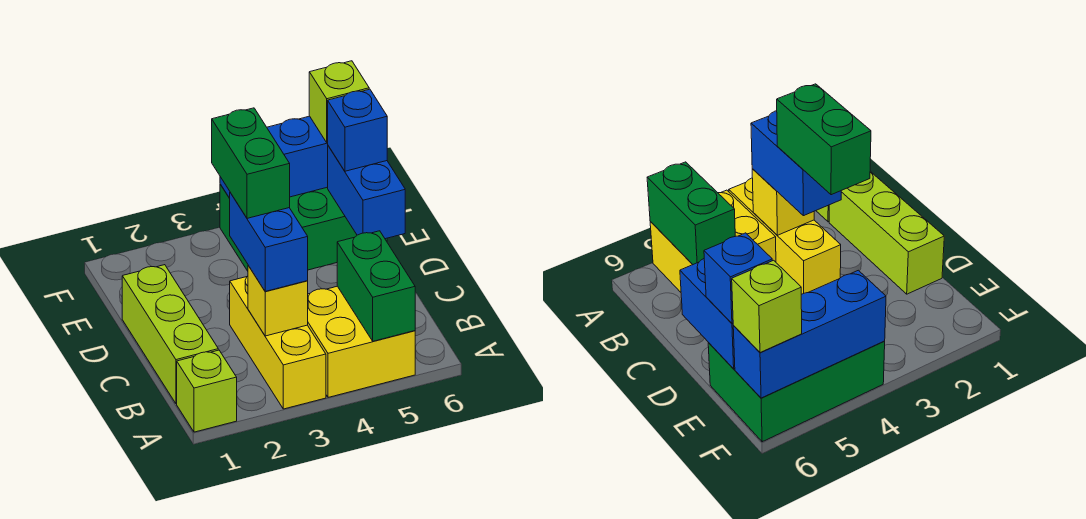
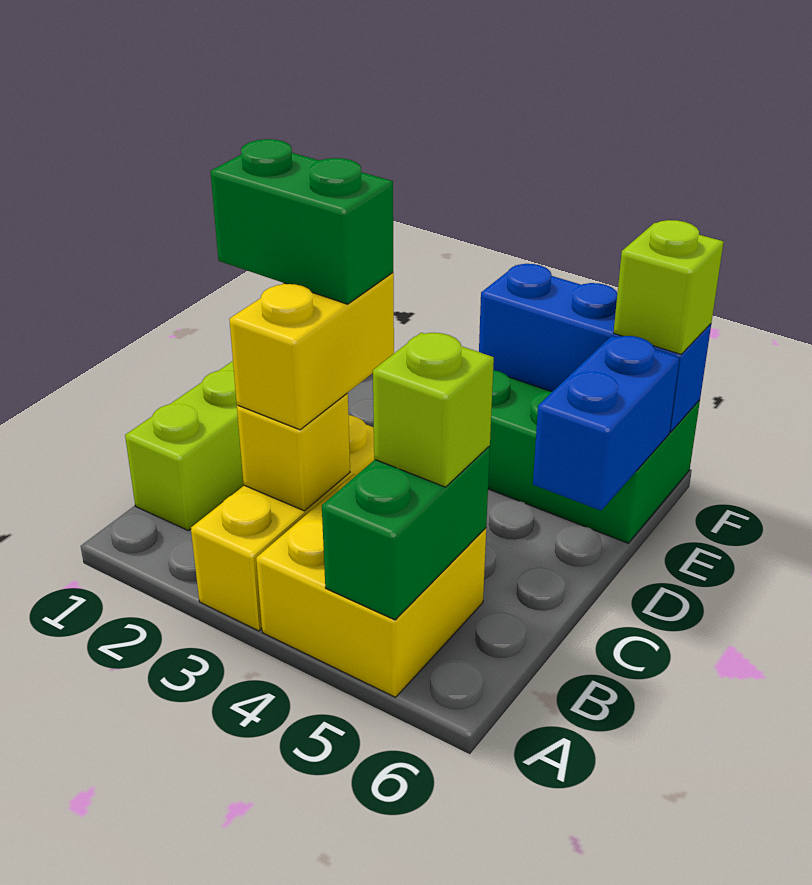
lime brick A1 level 1 -> lime brick B5 level 3
blue brick B3:C3 level 3 -> yellow brick B3:C3 level 3
green brick C3:D3 level 4 -> green brick C2:C3 level 4
blue brick E6 level 3 -> none

